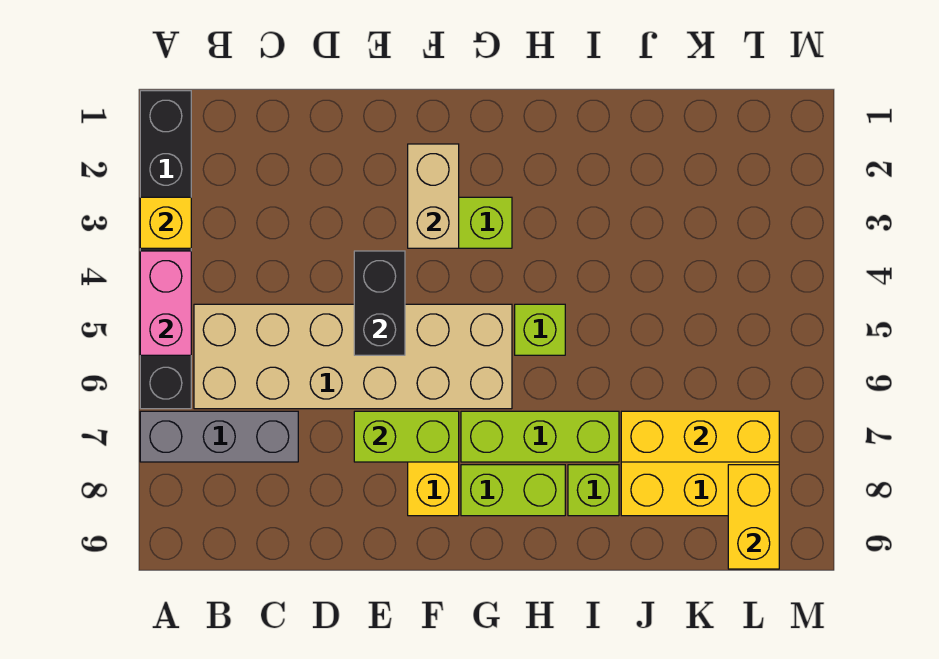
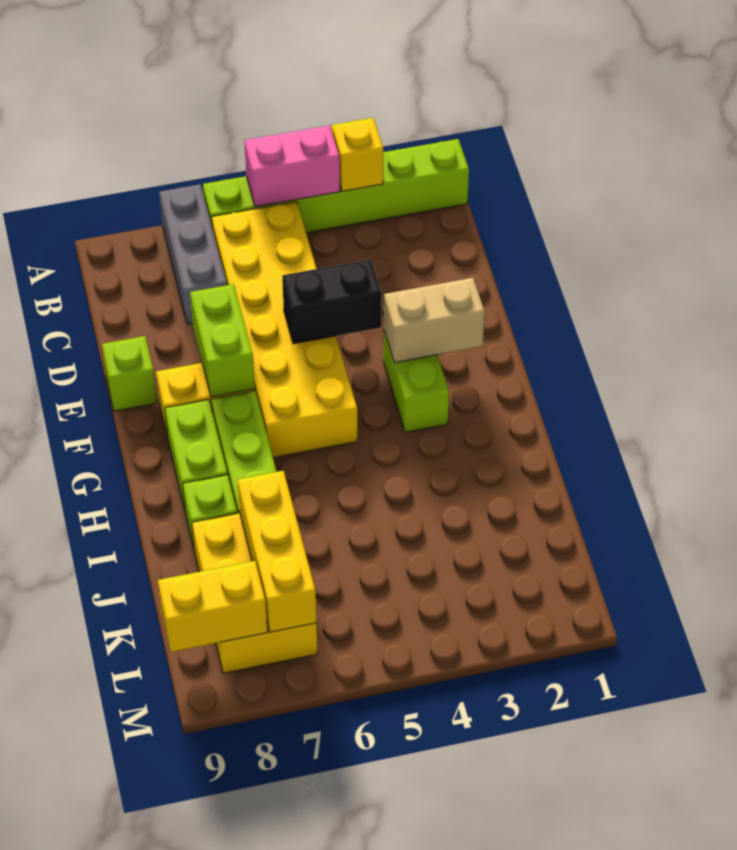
black brick A1:A6 level 1 -> lime brick A1:A6 level 1
tan brick B5:G6 level 1 -> yellow brick B5:G6 level 1
lime brick H5 level 1 -> lime brick E9 level 1

